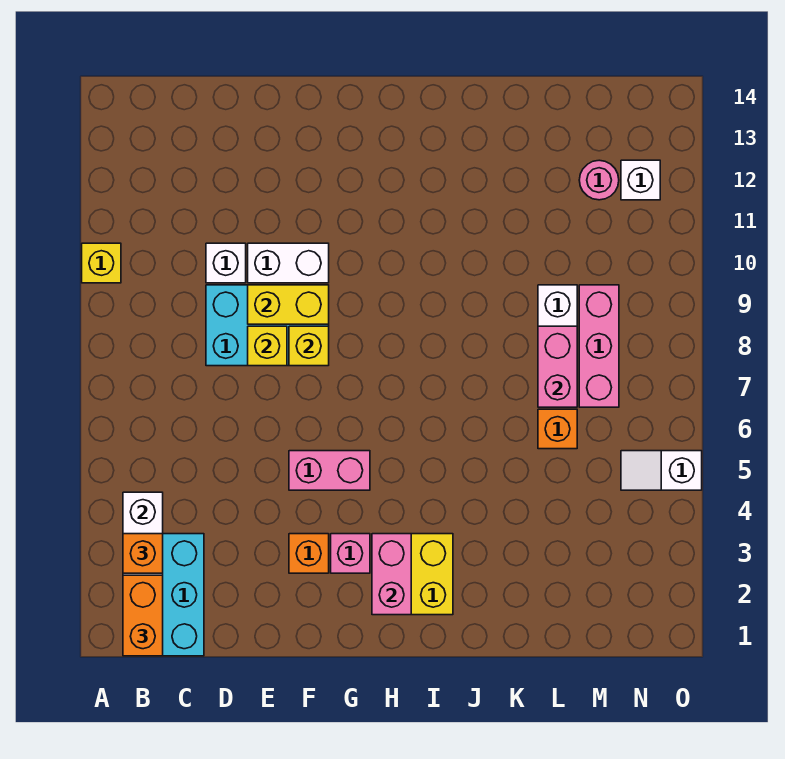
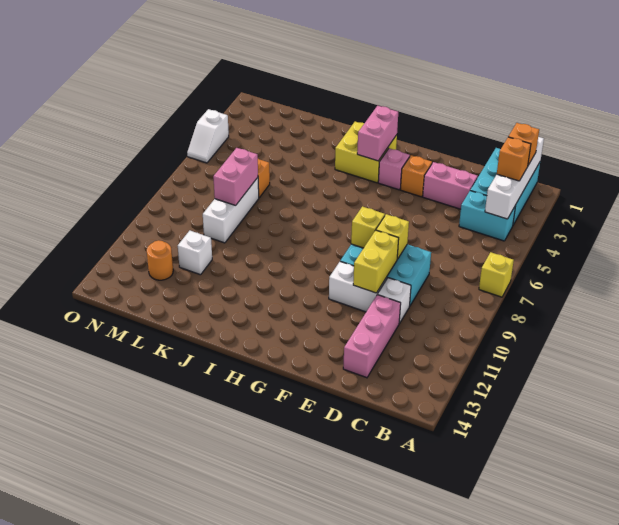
yellow brick A10 level 1 -> yellow brick A7 level 1
orange brick B1:B2 level 3 -> orange brick B2 level 3
none -> cyan brick B4:C4 level 1
yellow brick E9:F9 level 2 -> yellow brick E9:E10 level 2
pink brick F5:G5 level 1 -> pink brick D3:E3 level 1
pink brick M7:M9 level 1 -> pink brick D11:D13 level 1
pink round brick M12 level 1 -> orange round brick M12 level 1
white slope N5:O5 level 1 top O -> white slope O4:O5 level 1 top 4
white brick N12 level 1 -> white brick L11 level 1

